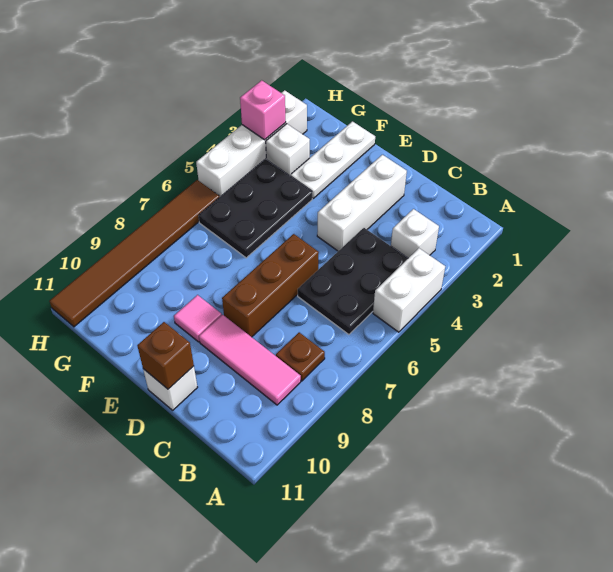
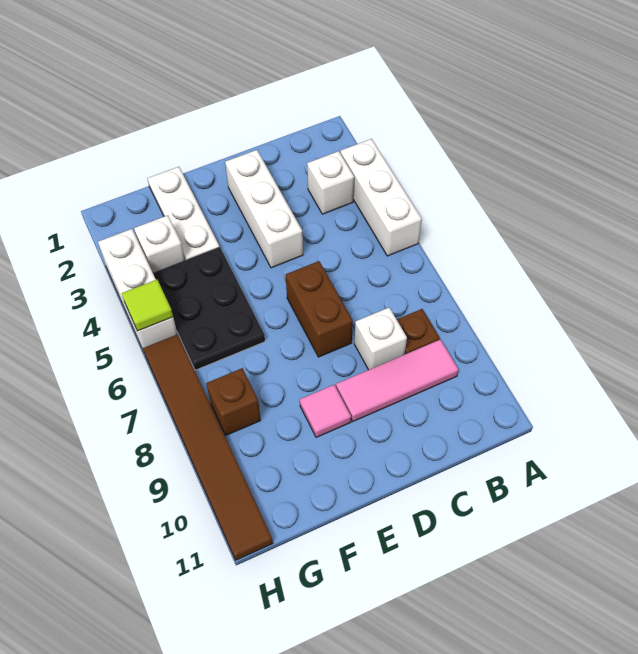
white brick A4:A5 level 1 -> white brick A3:A5 level 1
black plate B4:C6 level 1 -> none
brown brick D6:D8 level 1 -> brown brick D6:D7 level 1
white brick D11 level 1 -> white brick C8 level 1
brown brick D11 level 2 -> brown brick G8 level 1
white brick H2:H5 level 1 -> white brick H3:H5 level 1
pink brick H3 level 2 -> none
none -> lime tile H5 level 2

